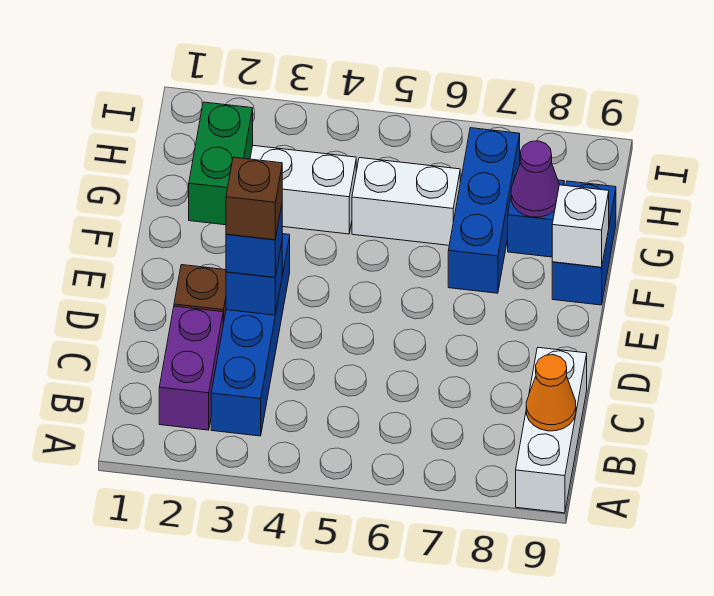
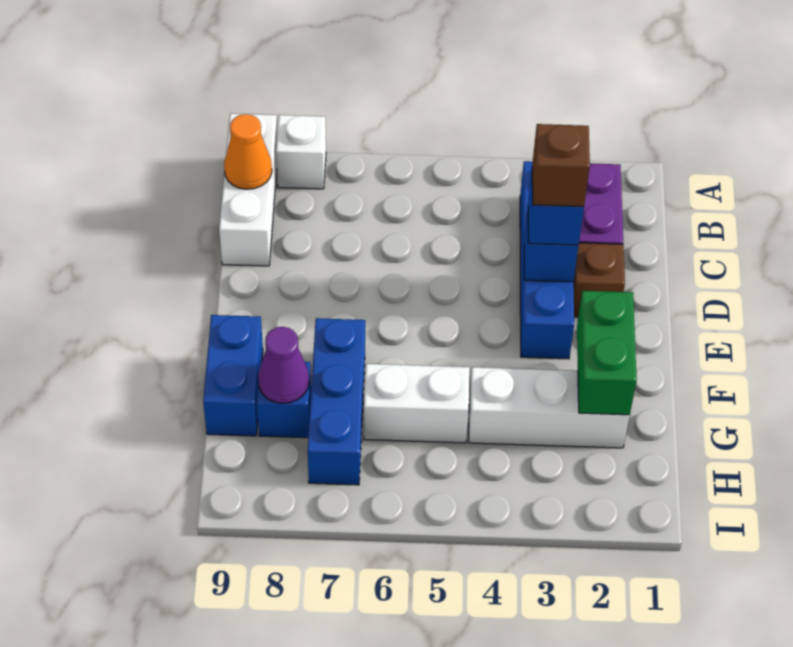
white brick F9 level 2 -> white brick A8 level 1

